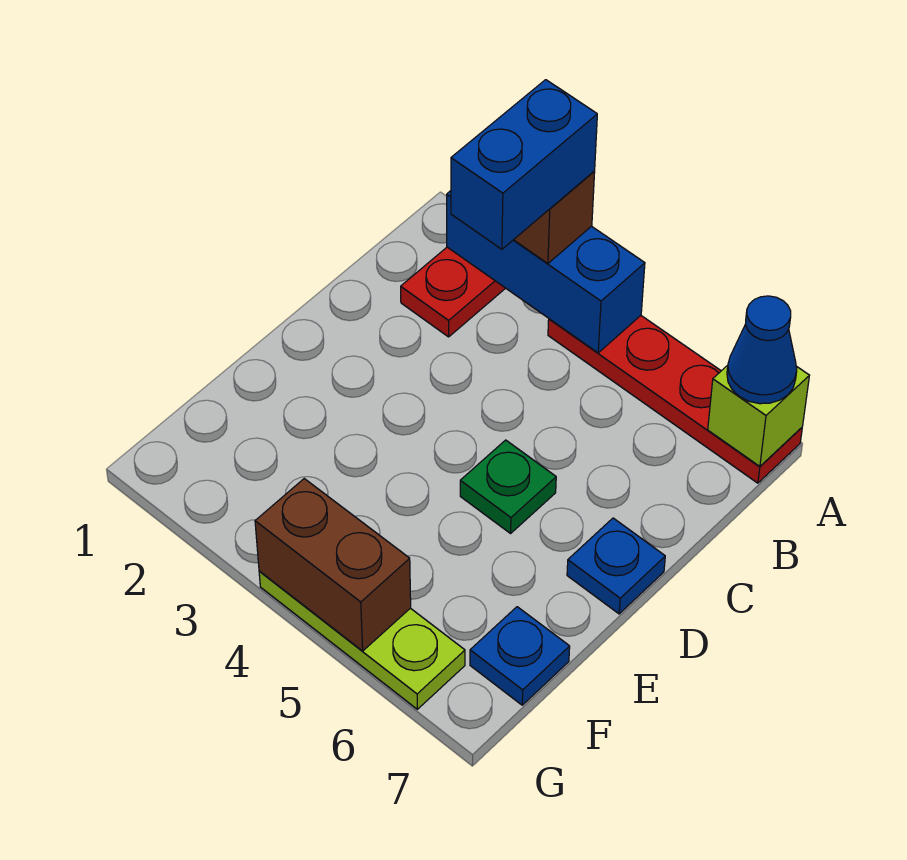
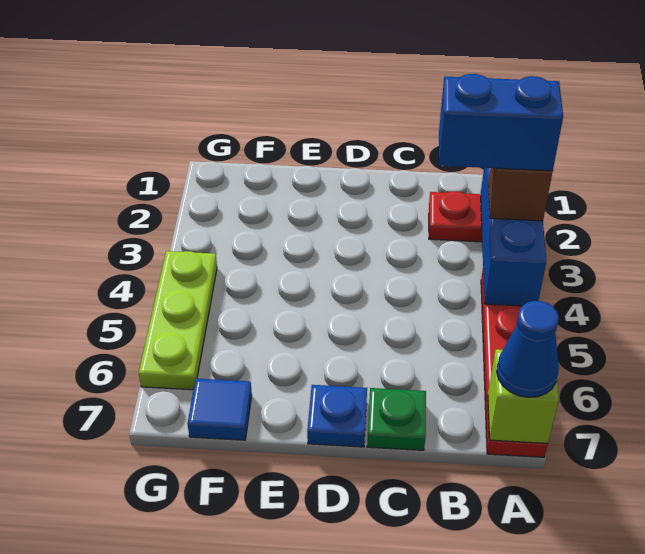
green plate D5 level 1 -> green plate C7 level 1
blue plate F7 level 1 -> blue tile F7 level 1
brown brick G4:G5 level 2 -> none

